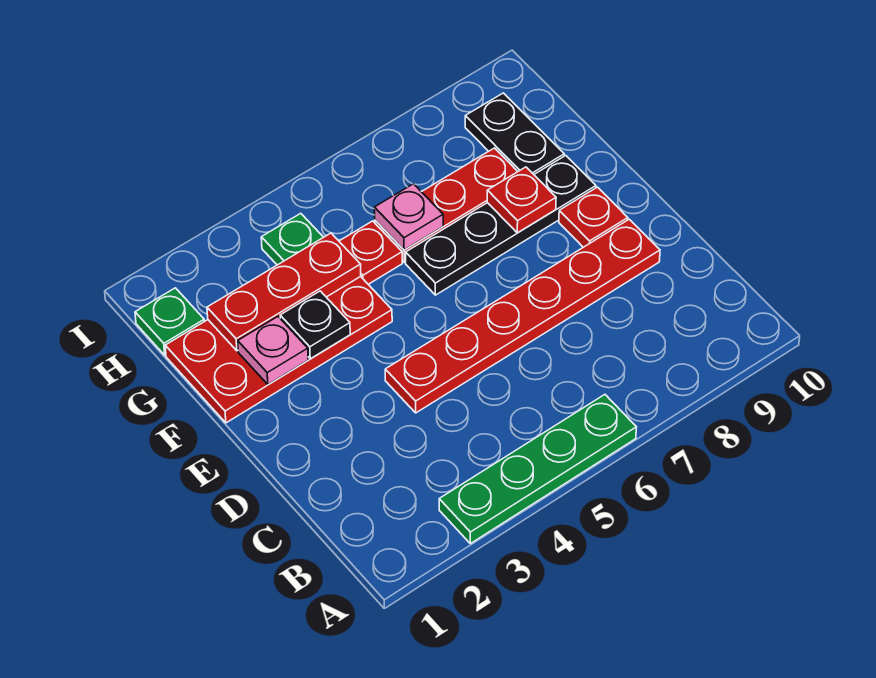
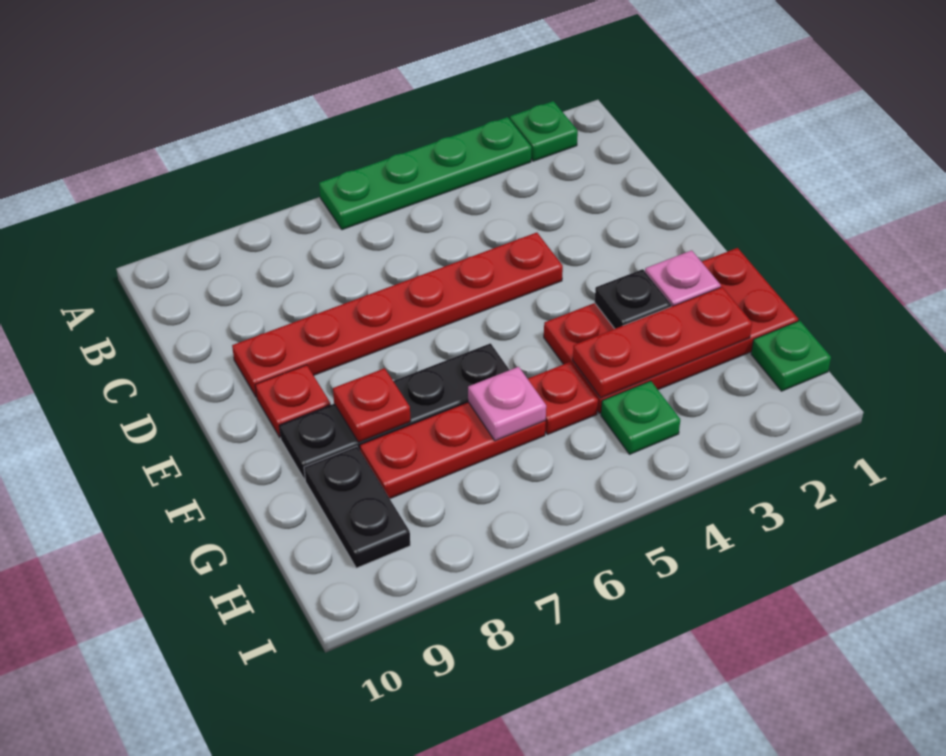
none -> green plate A2 level 1

